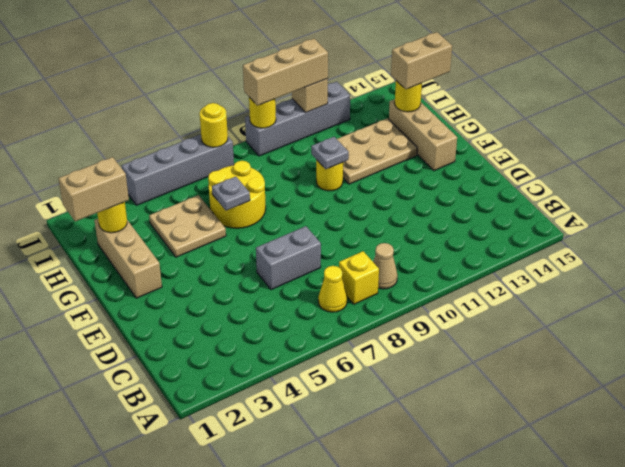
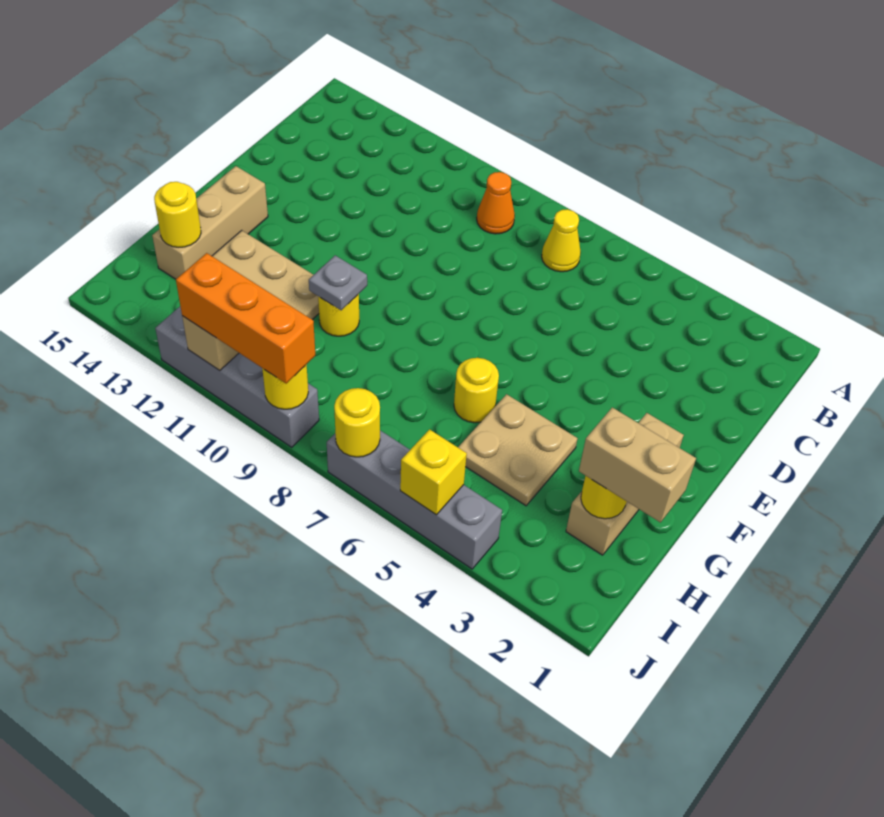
yellow brick B8 level 1 -> yellow brick J5 level 2
tan cone B9 level 1 -> orange cone B9 level 1
grey brick D6:D7 level 1 -> none
yellow round brick G6:H7 level 1 -> yellow round brick G6 level 1
grey plate G6 level 2 -> none
tan brick H14:H15 level 3 -> none
tan brick J9:J11 level 3 -> orange brick J9:J11 level 3

